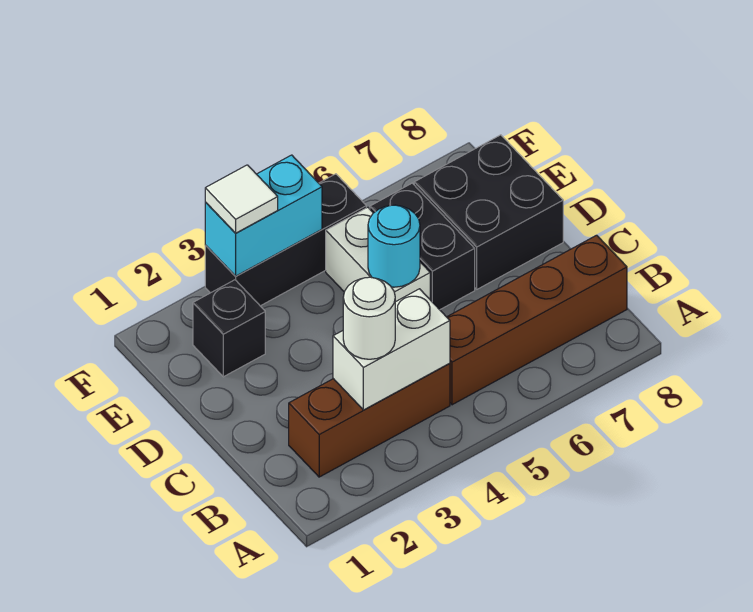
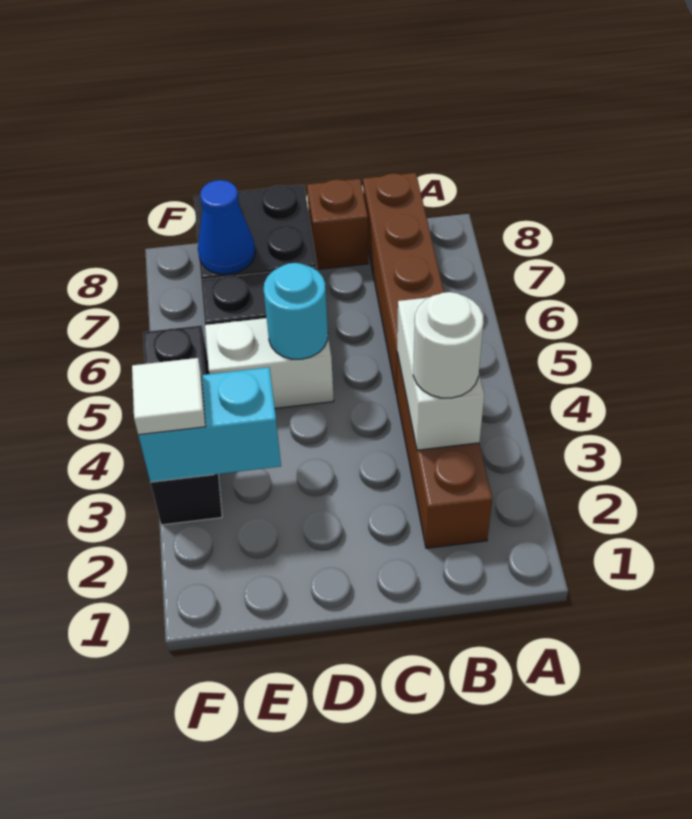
none -> brown brick C8 level 1
black brick E2 level 1 -> none
none -> blue cone E7 level 2
cyan brick F3:F4 level 2 -> cyan brick E3:F3 level 2

